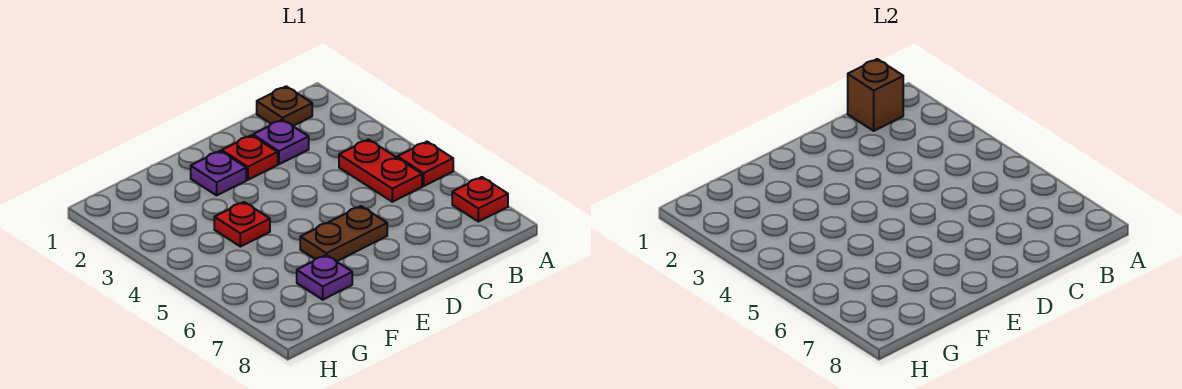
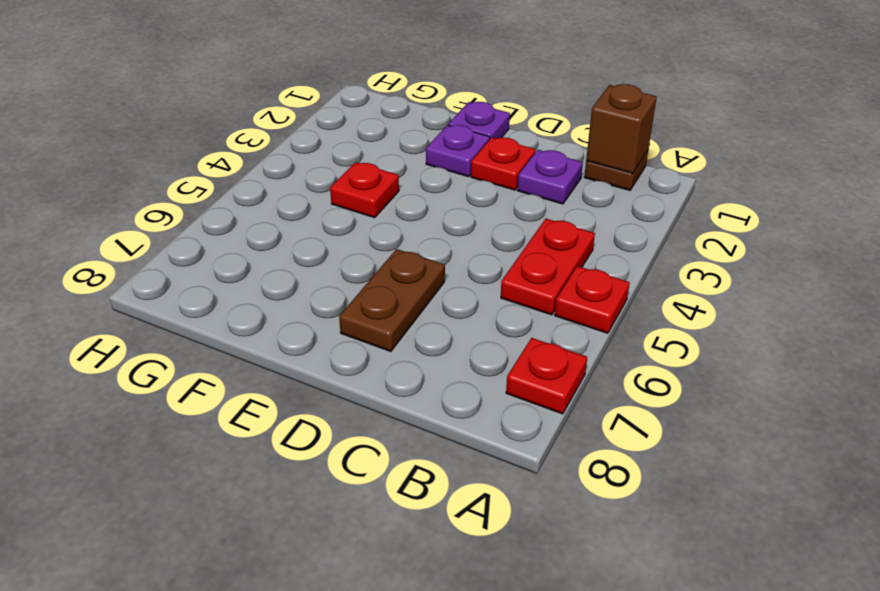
brown plate D6:E6 level 1 -> brown plate D6:D7 level 1
purple plate F7 level 1 -> purple plate E1 level 1

